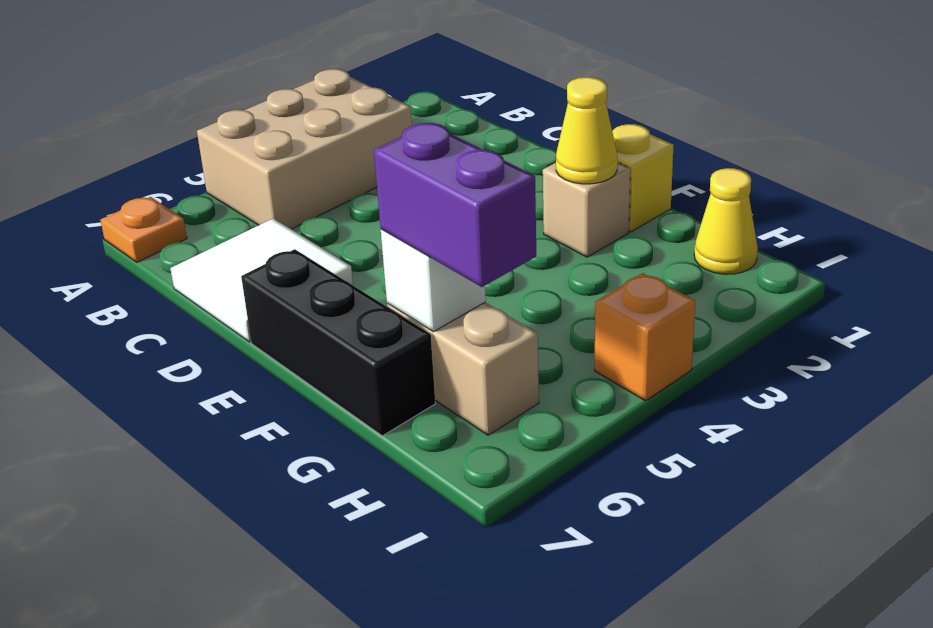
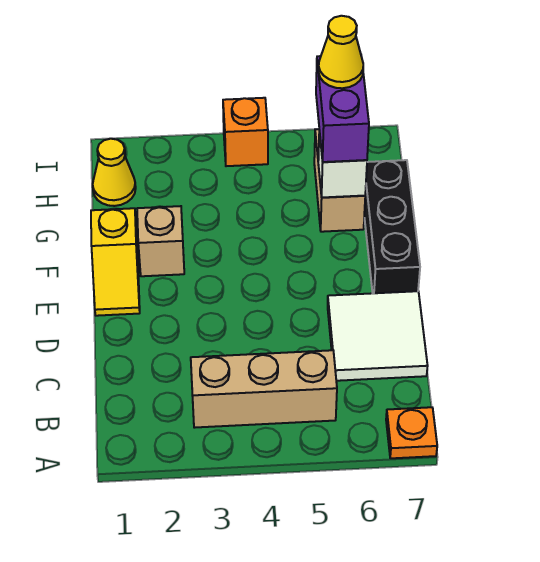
tan brick A3:B5 level 1 -> tan brick B3:B5 level 1
yellow cone F2 level 2 -> yellow cone H6 level 4

